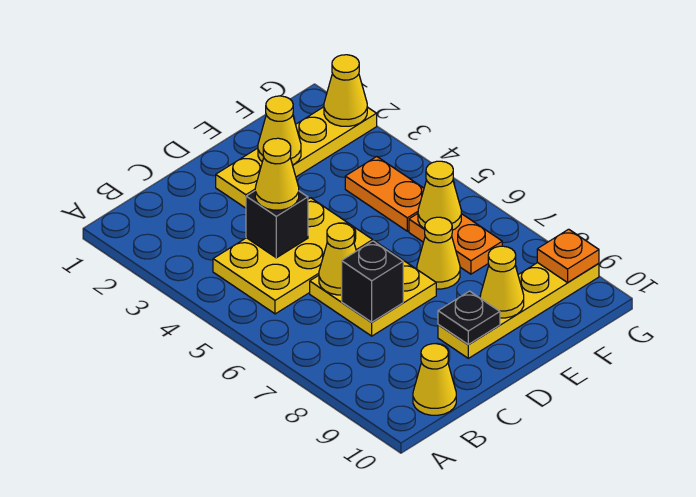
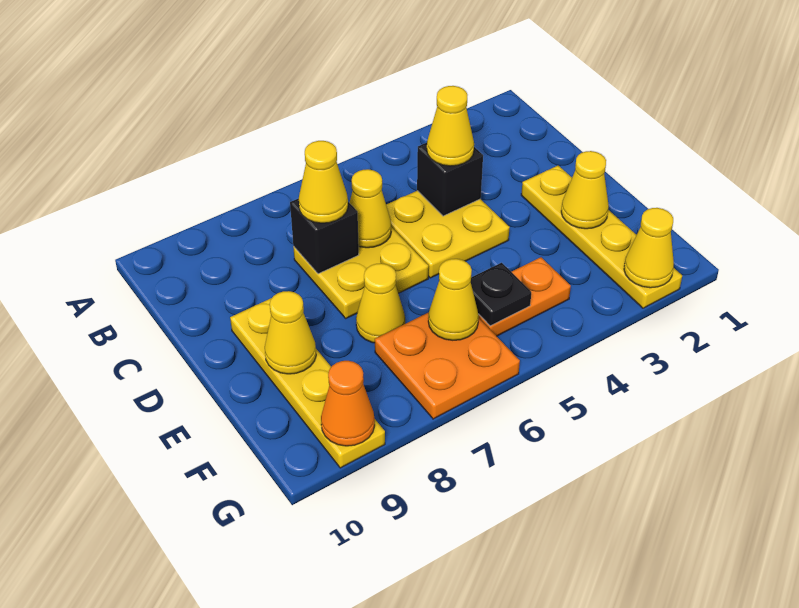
yellow plate B4:D5 level 1 -> yellow plate C4:D5 level 1
yellow cone B10 level 1 -> yellow cone C7 level 3
black plate D9 level 2 -> black plate F5 level 2
orange plate F6:F7 level 1 -> orange plate F6:G7 level 1
orange plate G9 level 2 -> orange cone G9 level 2

